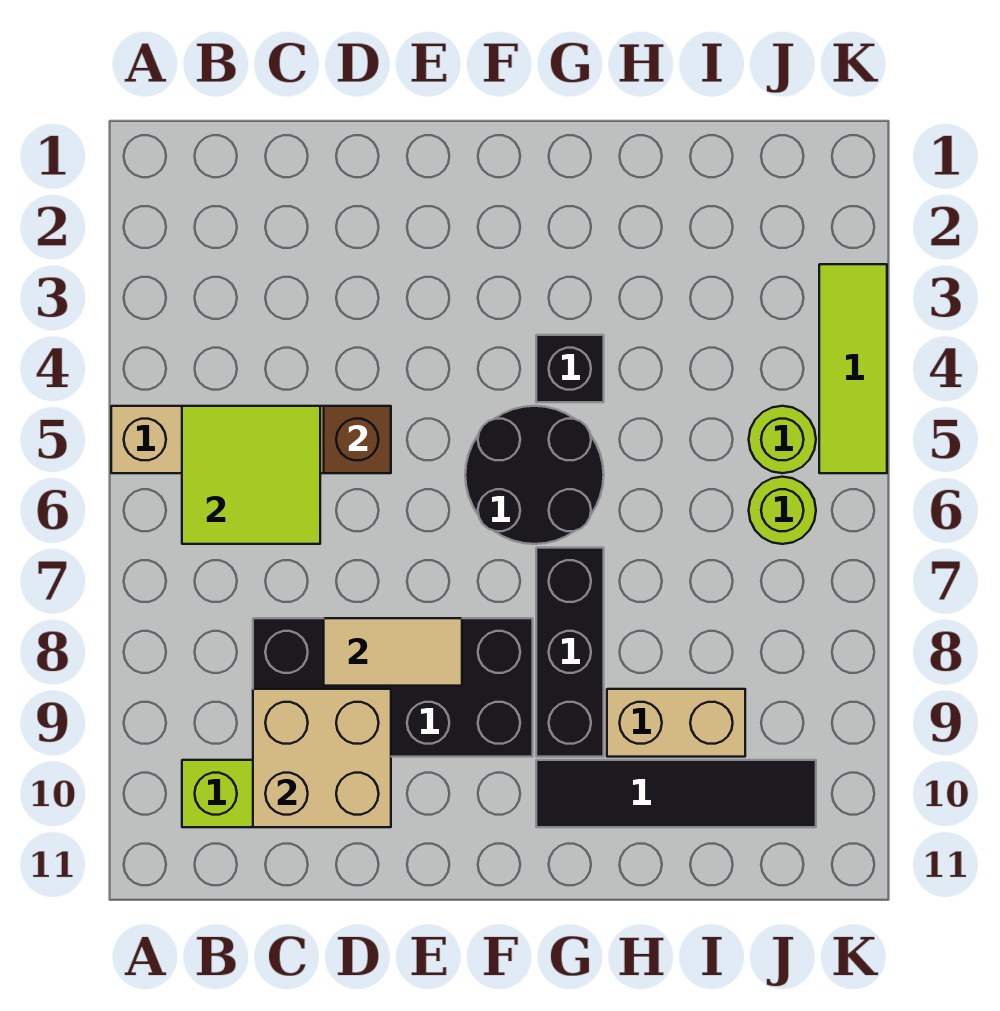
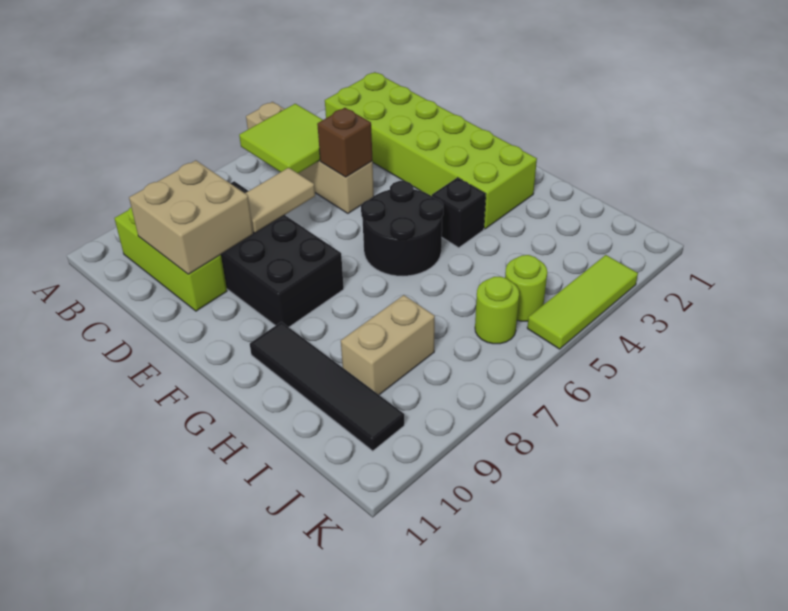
none -> lime brick B2:G3 level 1
tan tile D8:E8 level 2 -> tan tile D7:D8 level 2
black brick G7:G9 level 1 -> none
tan brick H9:I9 level 1 -> tan brick I8:I9 level 1

